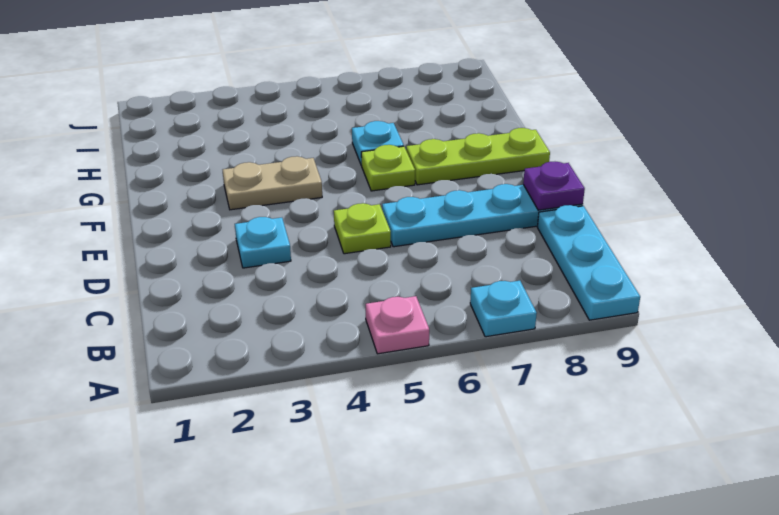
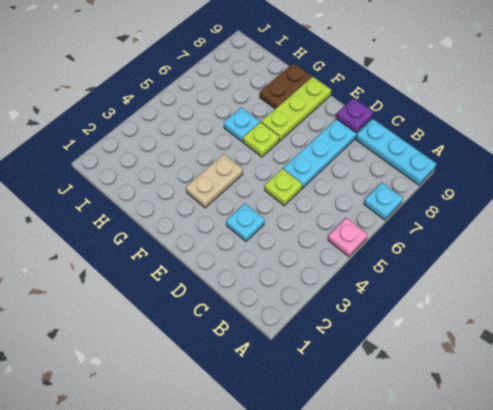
none -> brown plate G8:G9 level 1

